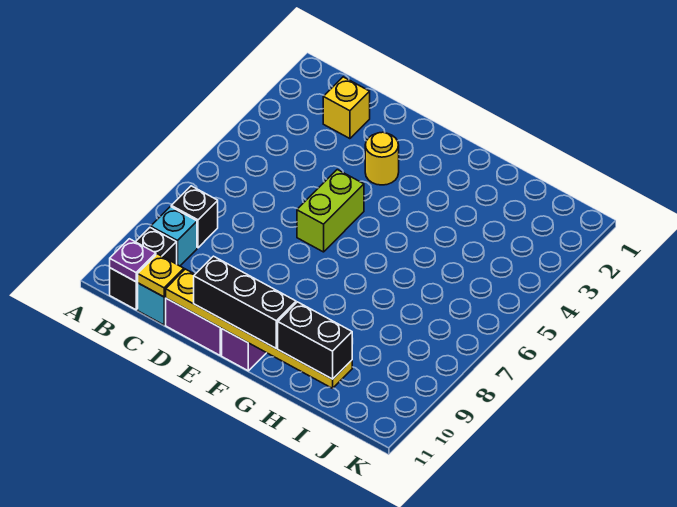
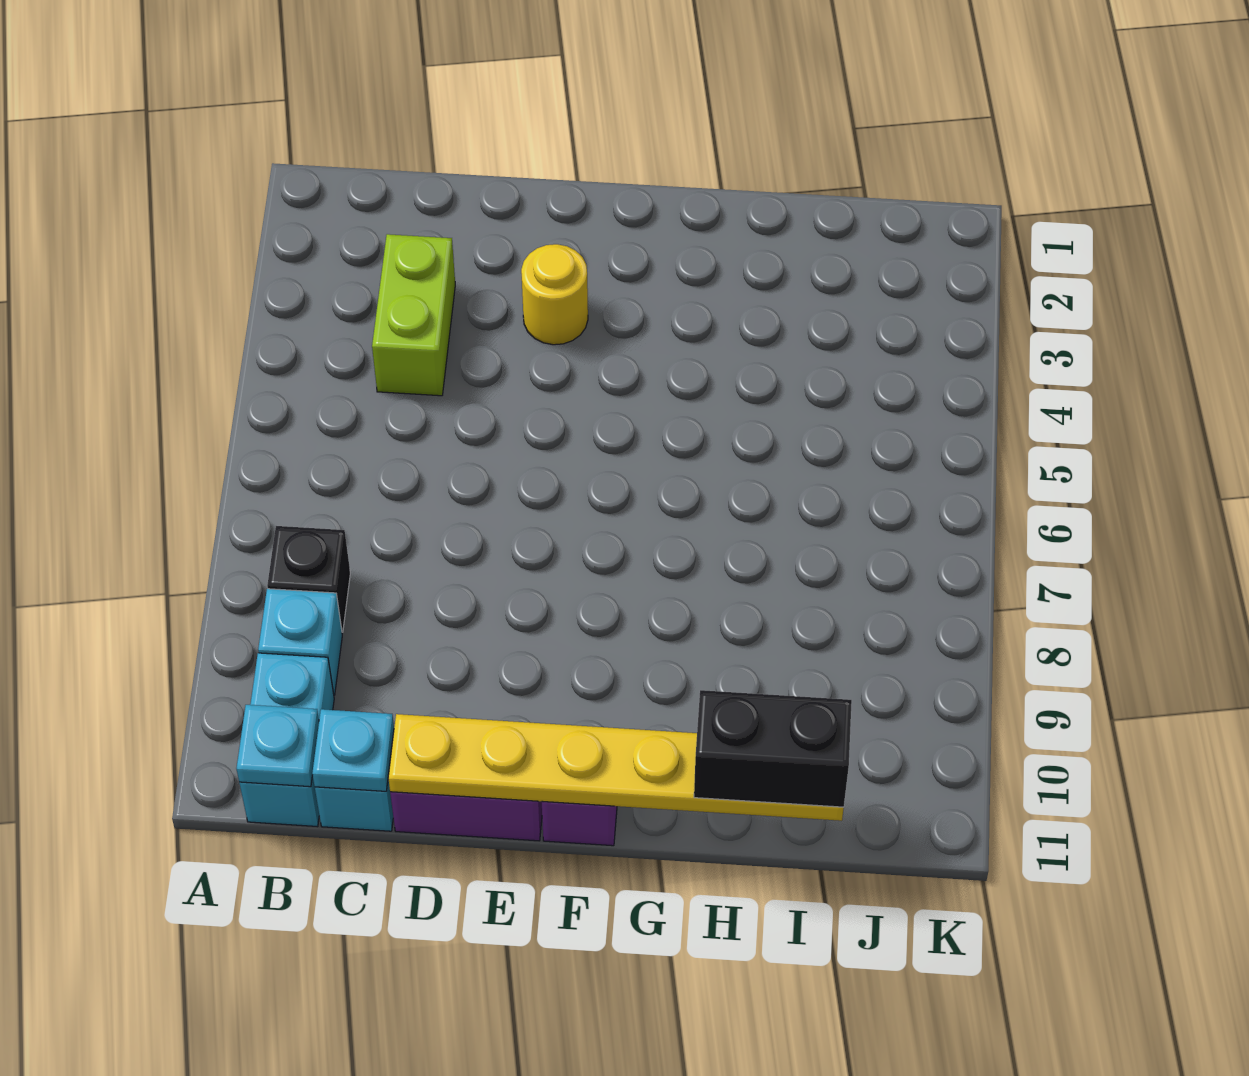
black brick B10:B11 level 1 -> cyan brick B10:B11 level 1
purple plate B11 level 2 -> cyan plate B11 level 2
yellow brick C2 level 1 -> none
yellow plate C11 level 2 -> cyan plate C11 level 2
lime brick E5:E6 level 1 -> lime brick C3:C4 level 1
black brick E11:G11 level 3 -> none

